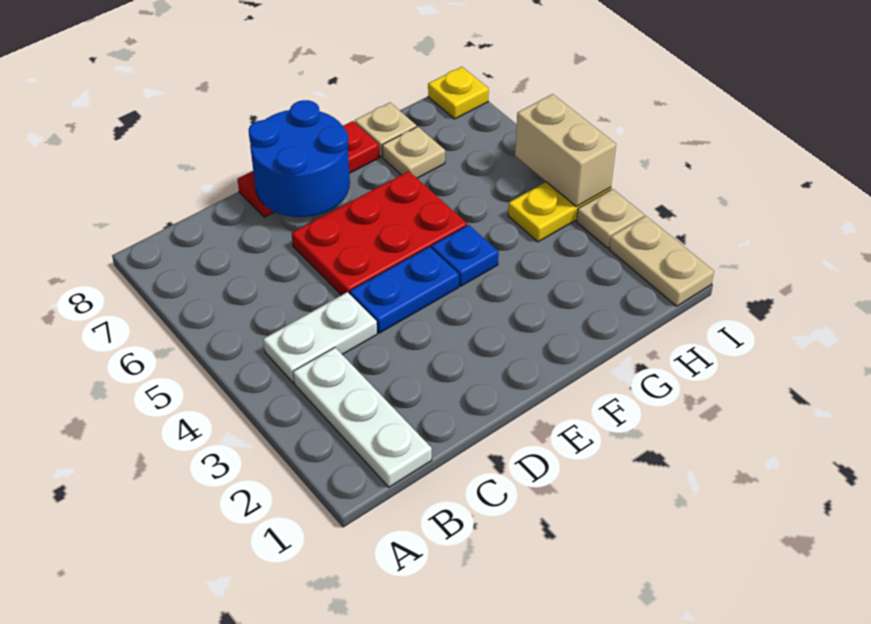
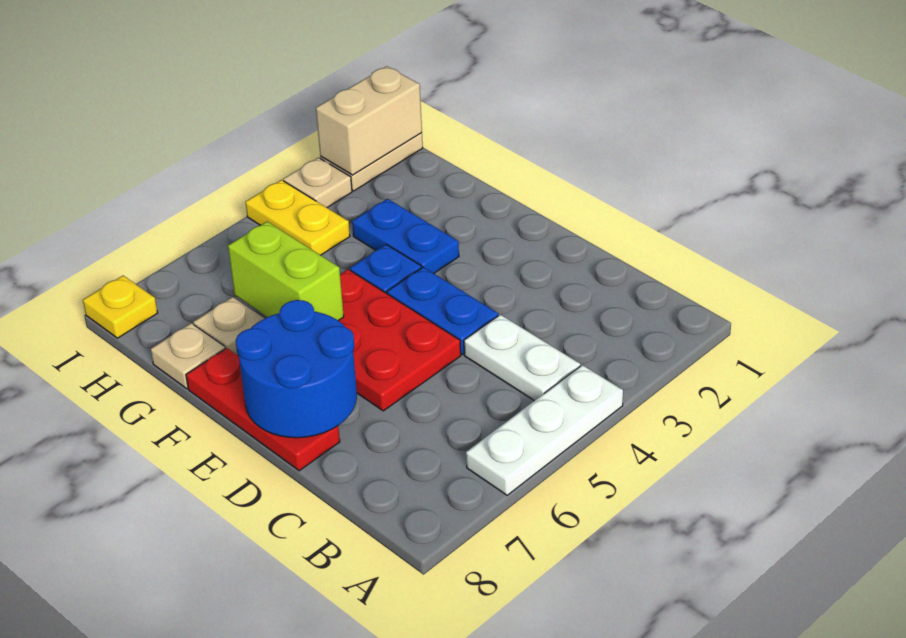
white plate B1:B3 level 1 -> white plate A4:A6 level 1
none -> blue plate F3:G3 level 1
none -> lime brick F6:G6 level 2
tan brick I4:I5 level 2 -> tan brick I1:I2 level 2

